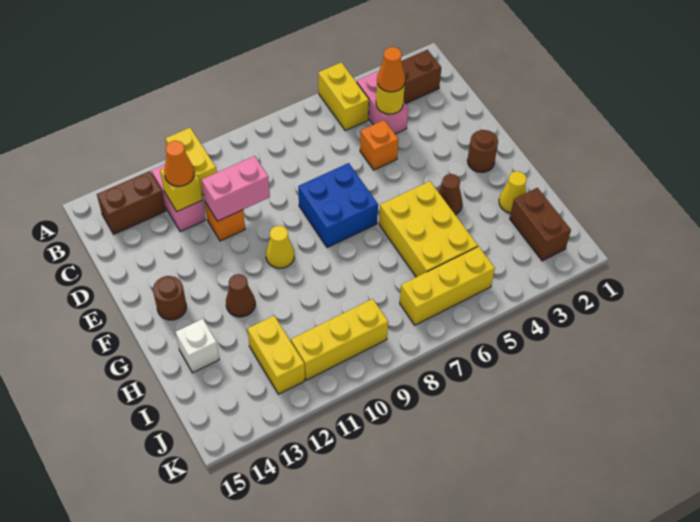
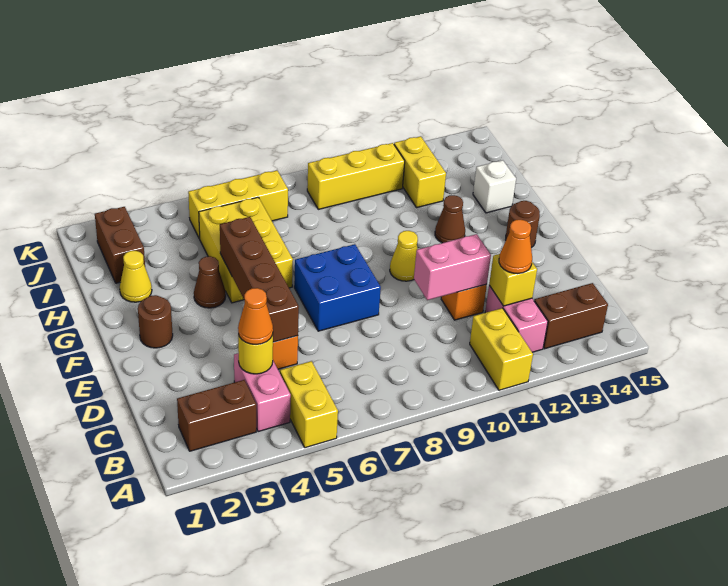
none -> brown brick D5:G5 level 2

